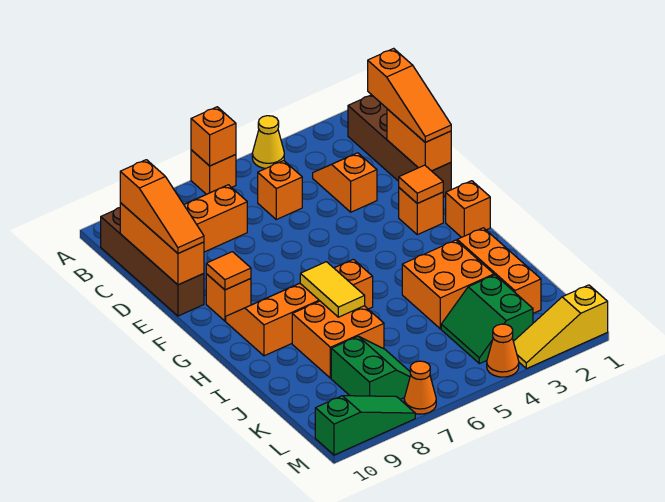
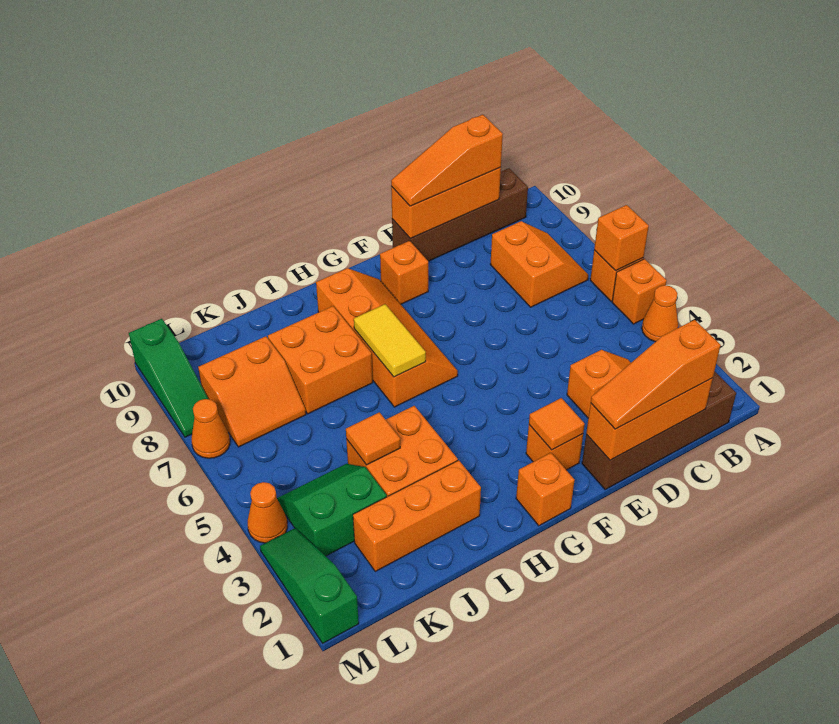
yellow cone A4 level 1 -> orange cone A4 level 1
orange brick C5 level 1 -> orange brick A5 level 1
orange brick D1:E1 level 2 -> orange brick C1:E1 level 2
orange tile F9 level 2 -> orange tile J4 level 2
yellow tile H7:I7 level 2 -> yellow tile H6:H7 level 2
green slope K7:L8 level 1 top 8 -> orange slope K7:L8 level 1 top 8
yellow slope M1:M3 level 1 top 1 -> green slope M1:M3 level 1 top 1

